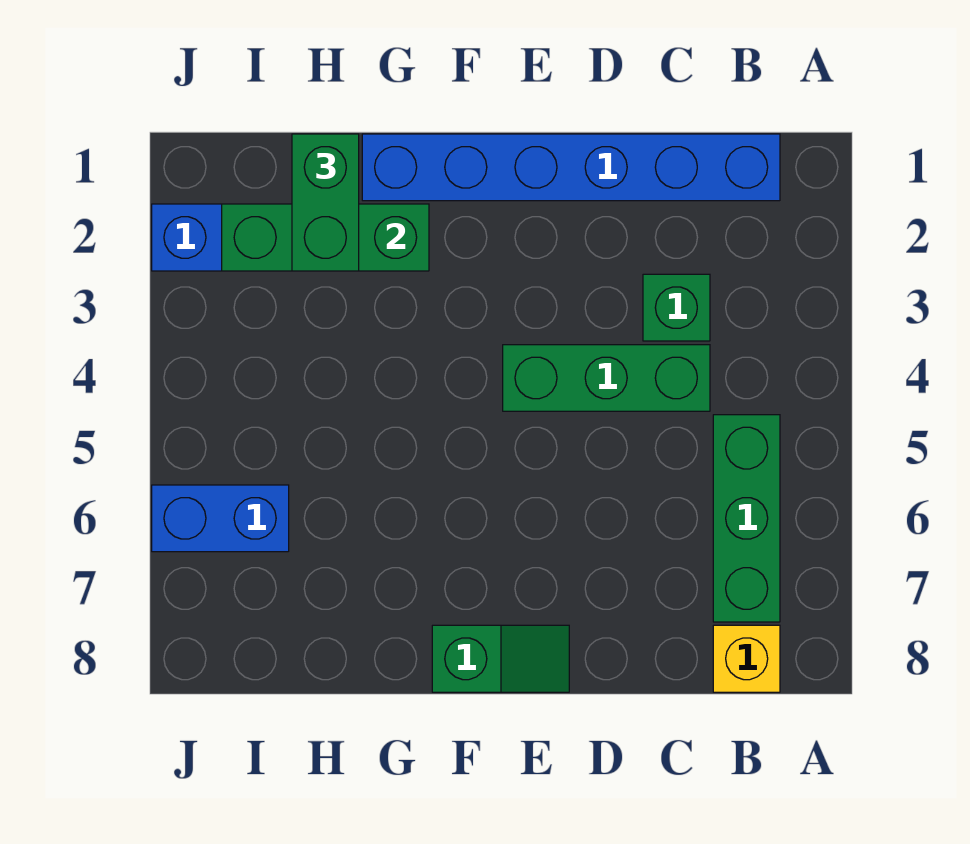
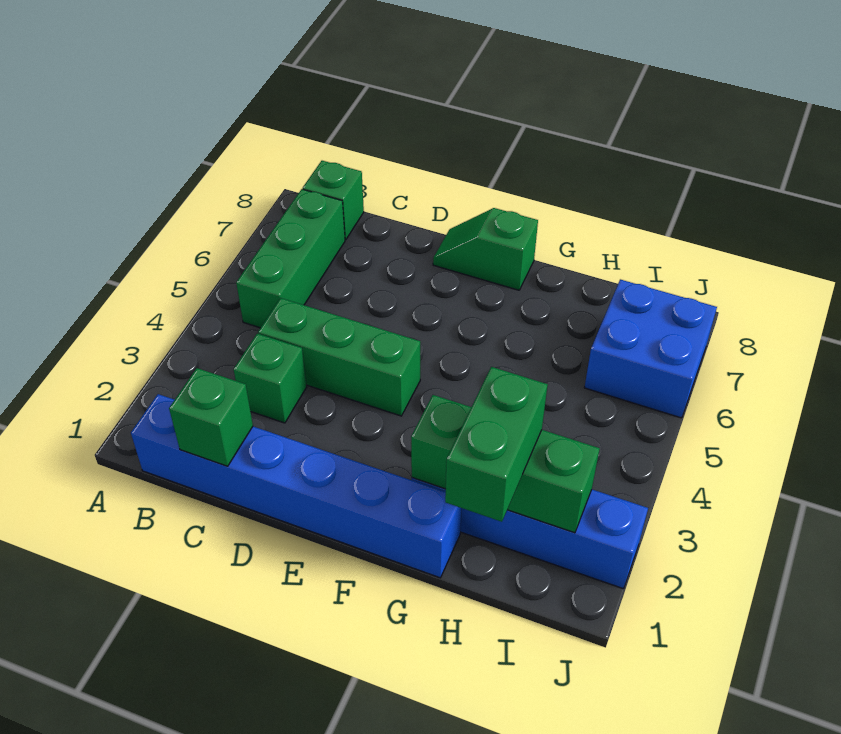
yellow brick B8 level 1 -> green brick B8 level 1
none -> green brick C1 level 2
blue brick I6:J6 level 1 -> blue brick I6:J7 level 1

